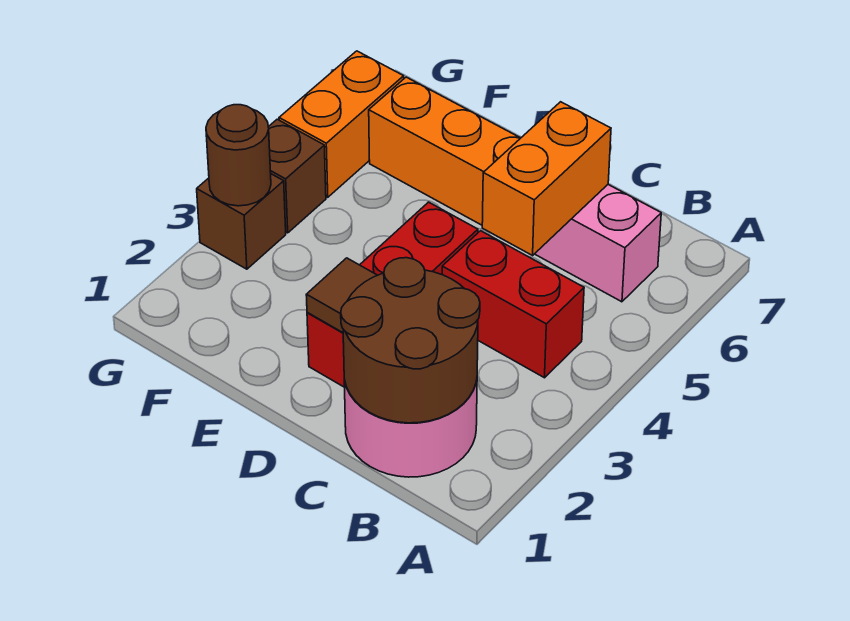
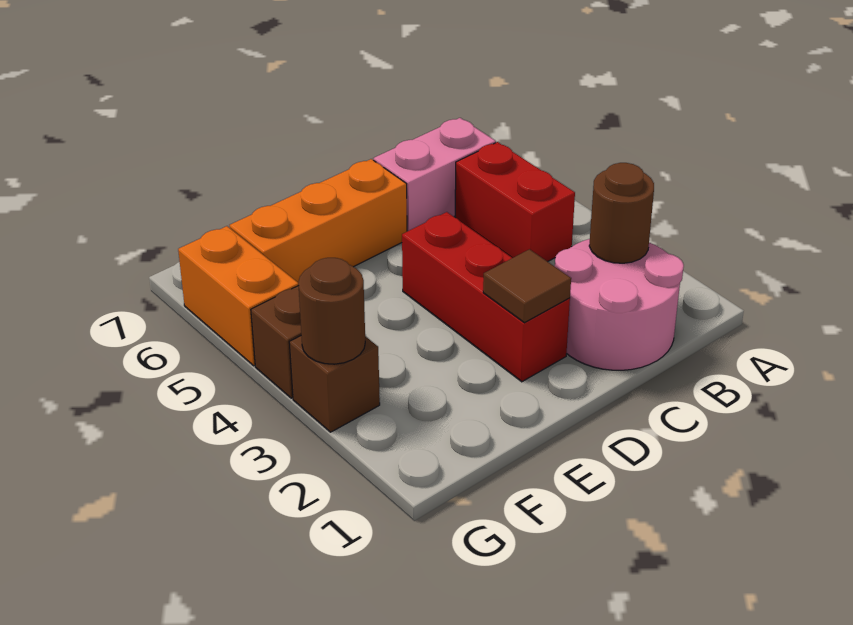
brown round brick B1:C2 level 2 -> brown round brick B2 level 2
red brick B4:C4 level 1 -> red brick B4:B5 level 1
orange brick C5:C6 level 2 -> none

